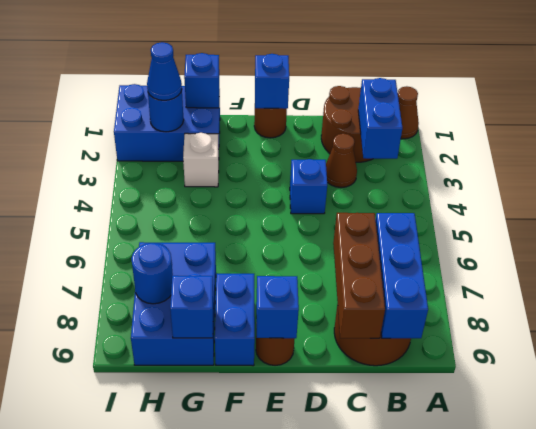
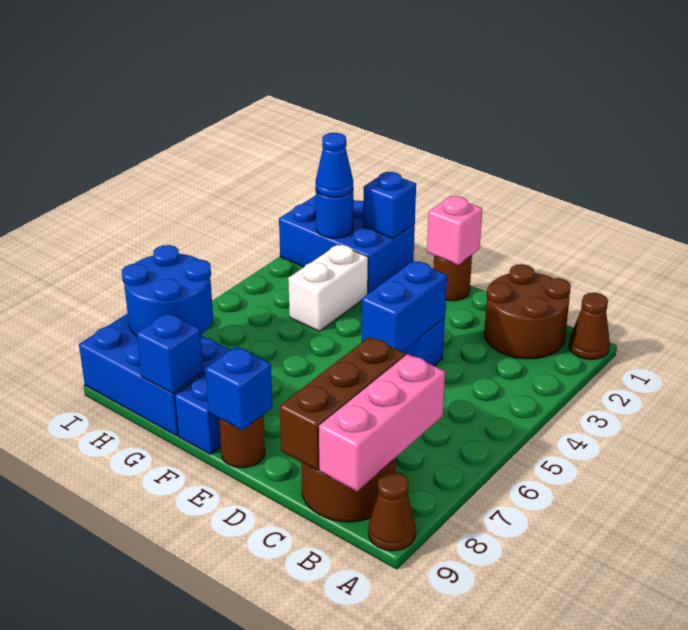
blue brick B2:B3 level 2 -> blue brick D4:D5 level 2
blue brick B7:B9 level 2 -> pink brick B7:B9 level 2
brown cone C3 level 1 -> brown cone A9 level 1
blue brick E1 level 2 -> pink brick E1 level 2
white brick G3 level 1 -> white brick G3:G4 level 1
blue brick G7:H9 level 1 -> blue brick G8:I9 level 1
blue round brick H8 level 2 -> blue round brick H7:I8 level 2

